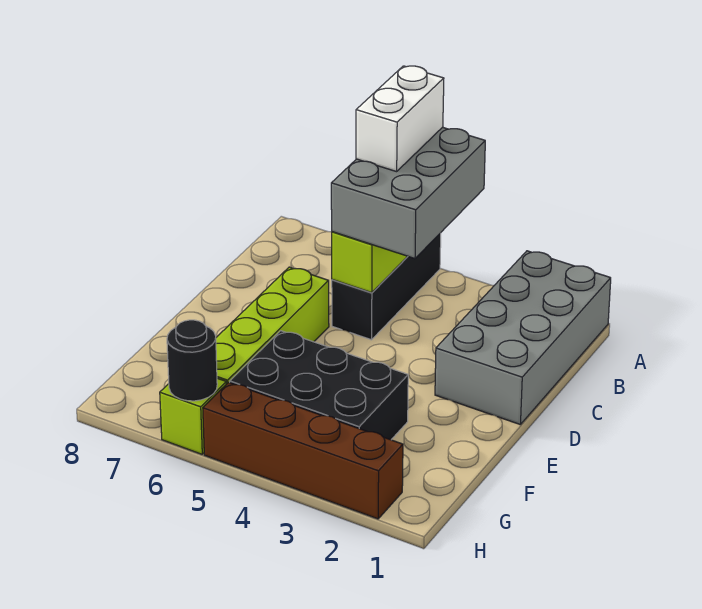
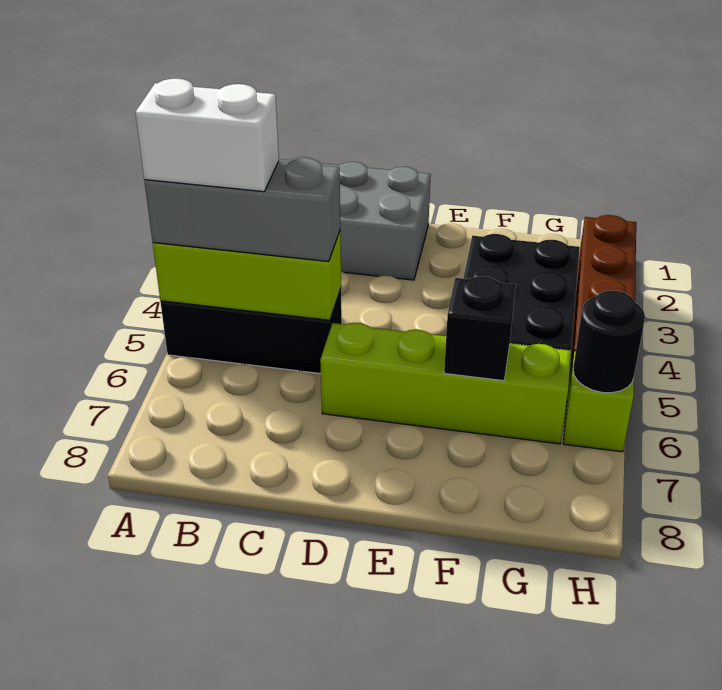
grey brick A4:C5 level 3 -> grey brick A5:C5 level 3
none -> black brick F6 level 2

